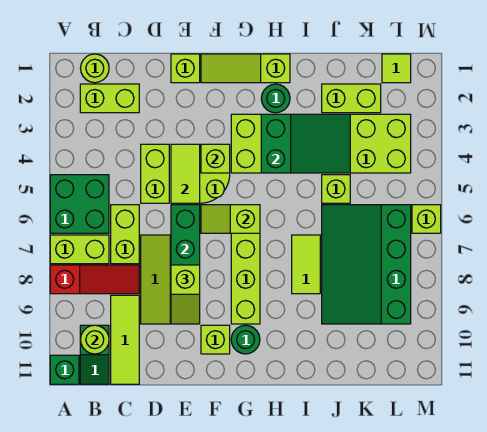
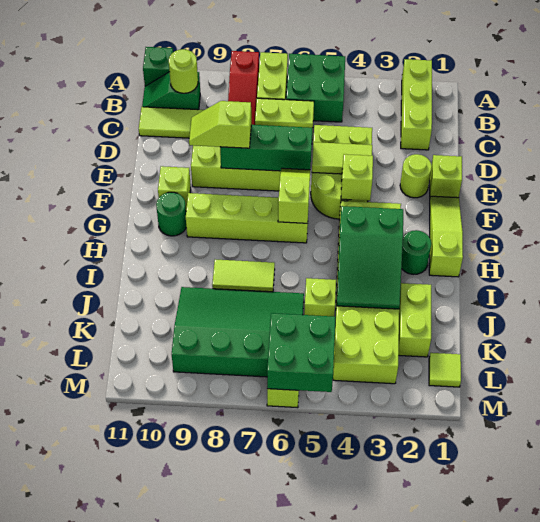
lime round brick B1 level 1 -> lime round brick E2 level 1
lime brick B2:C2 level 1 -> lime brick A2:C2 level 1
none -> green brick L5:M6 level 2

